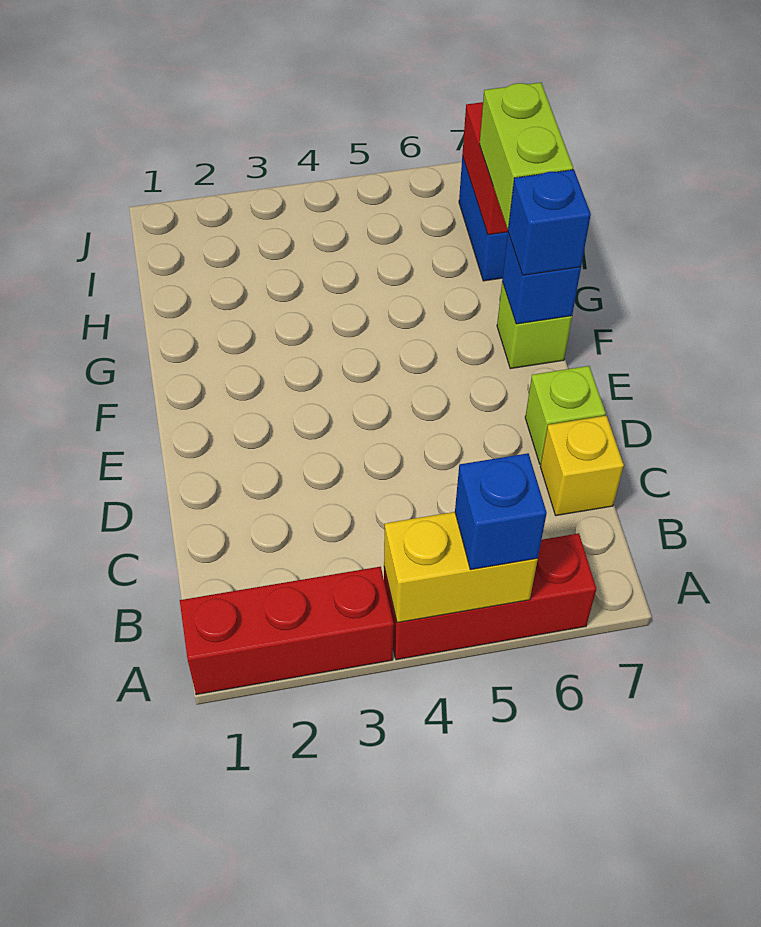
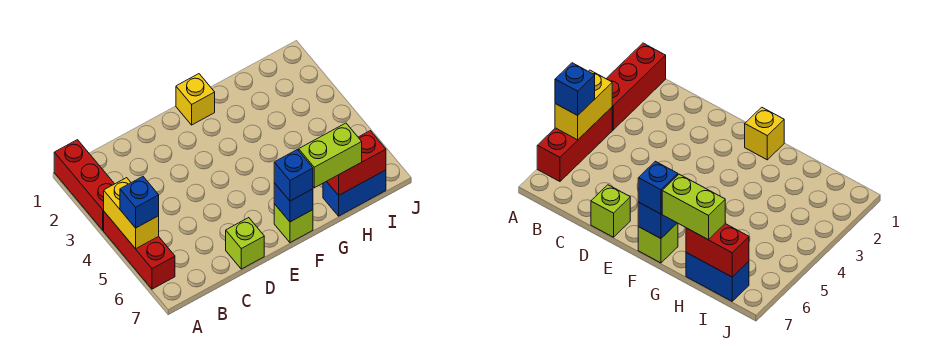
yellow brick C7 level 1 -> yellow brick F1 level 1

